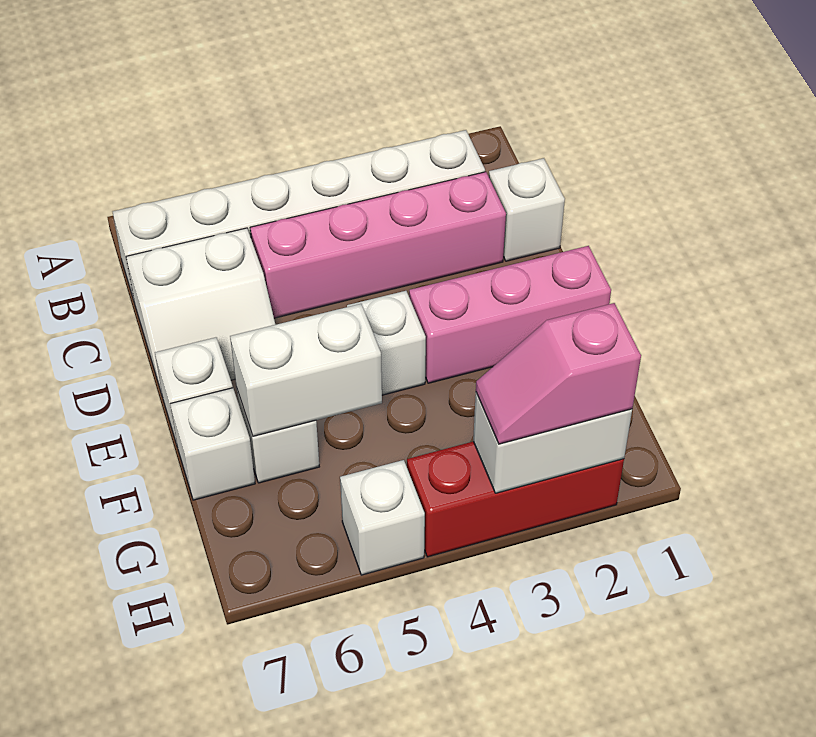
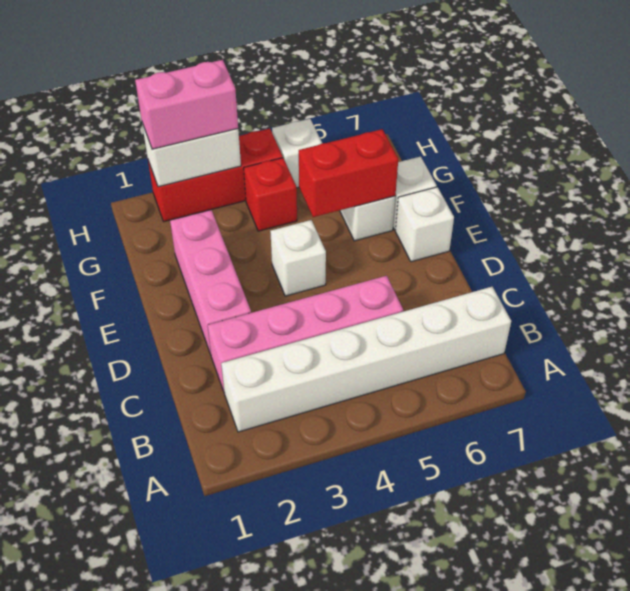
white brick C1 level 1 -> none
white slope C6:D7 level 1 top C -> none
pink brick E1:E3 level 1 -> pink brick D2:F2 level 1
white brick F5:F6 level 2 -> red brick F5:F6 level 2
none -> red brick G4 level 1
pink slope H2:H3 level 3 top 2 -> pink brick H2:H3 level 3

